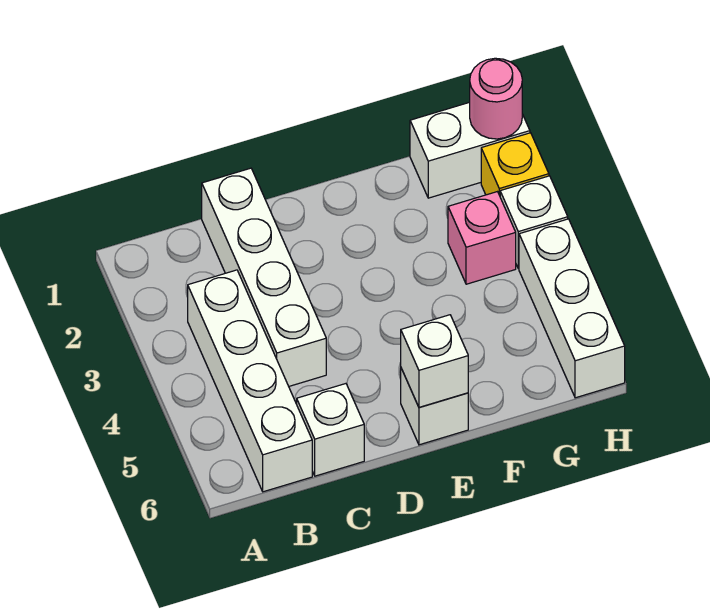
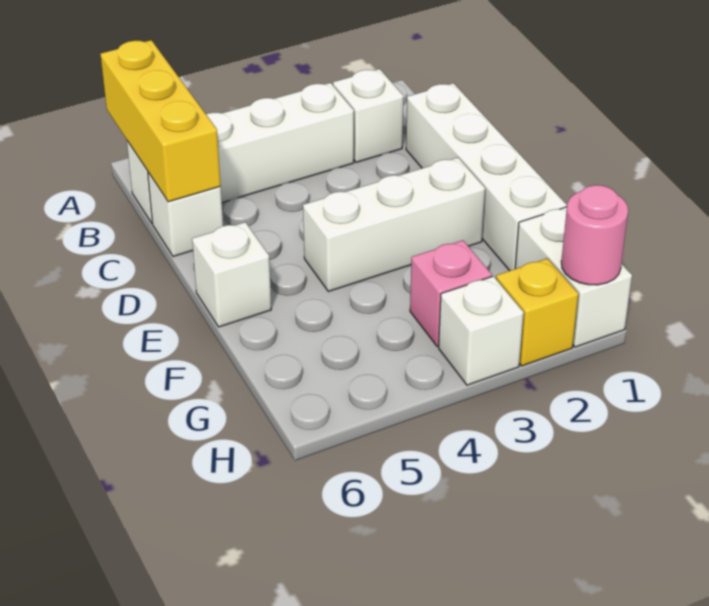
none -> yellow brick A6:C6 level 2
white brick C1:C4 level 1 -> white brick C1:F1 level 1
white brick E6 level 2 -> white brick B2 level 1
white brick H4:H6 level 1 -> white brick E2:E4 level 1

